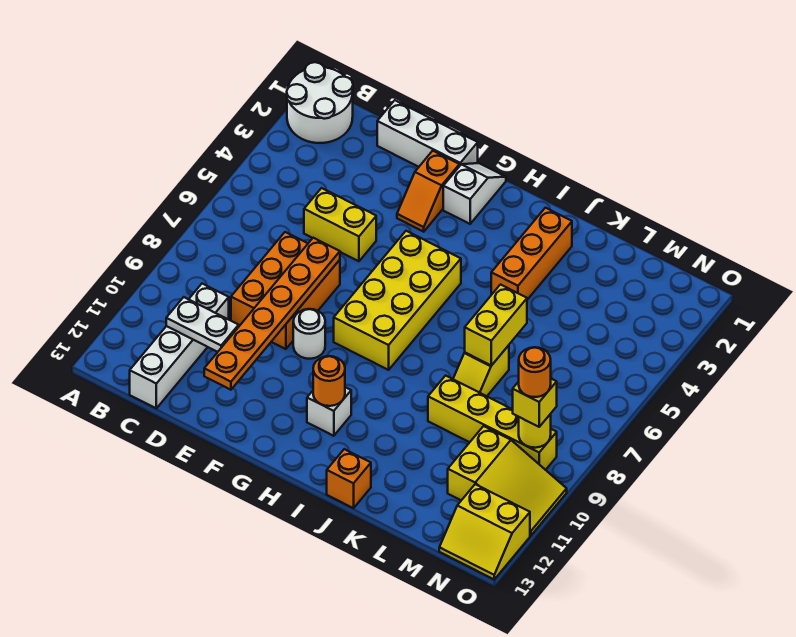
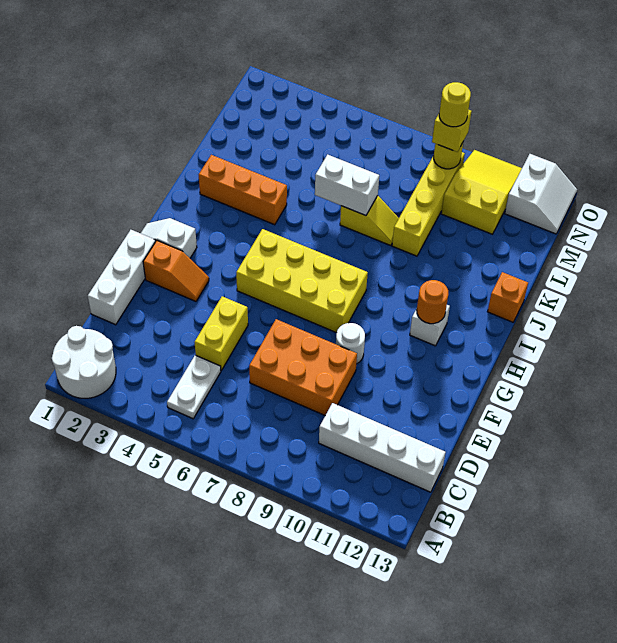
white plate C11:D11 level 2 -> white plate B5:C5 level 1
orange plate E7:E12 level 2 -> none
yellow brick K6:K7 level 2 -> white brick K6:K7 level 2
orange round brick N9 level 4 -> yellow round brick N9 level 4
yellow slope N12:O13 level 1 top 12 -> white slope N12:O13 level 1 top 12

